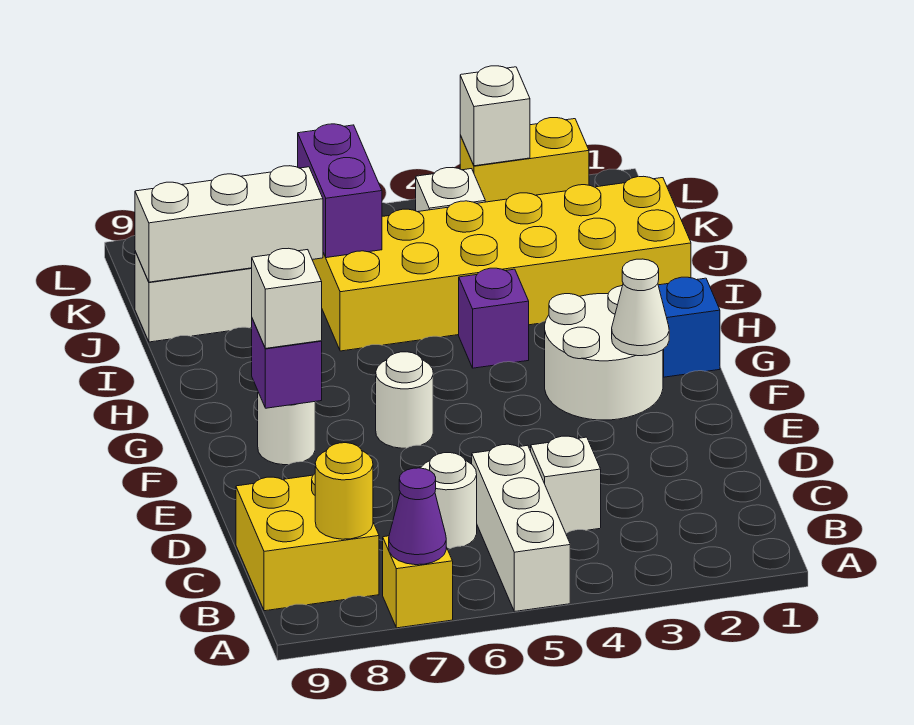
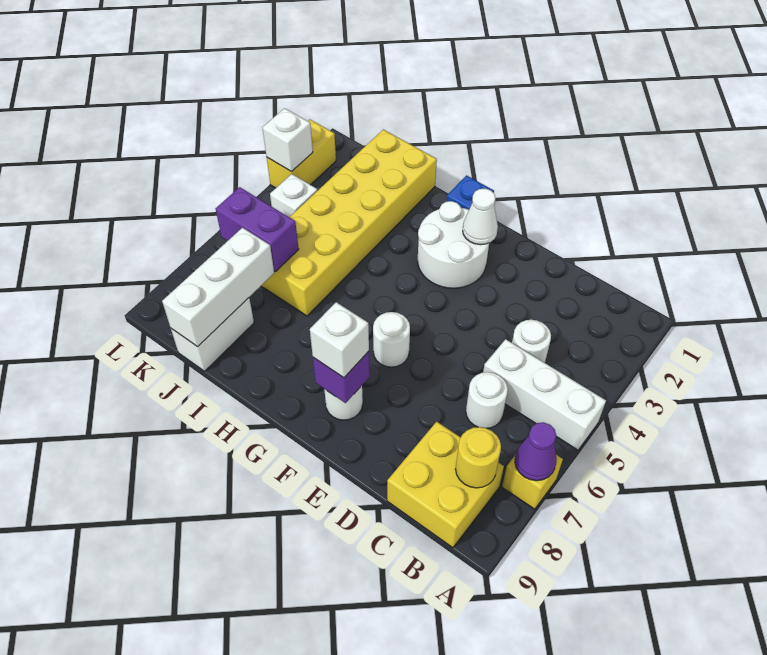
white brick C4 level 1 -> white round brick C4 level 1
purple brick H4 level 1 -> none

